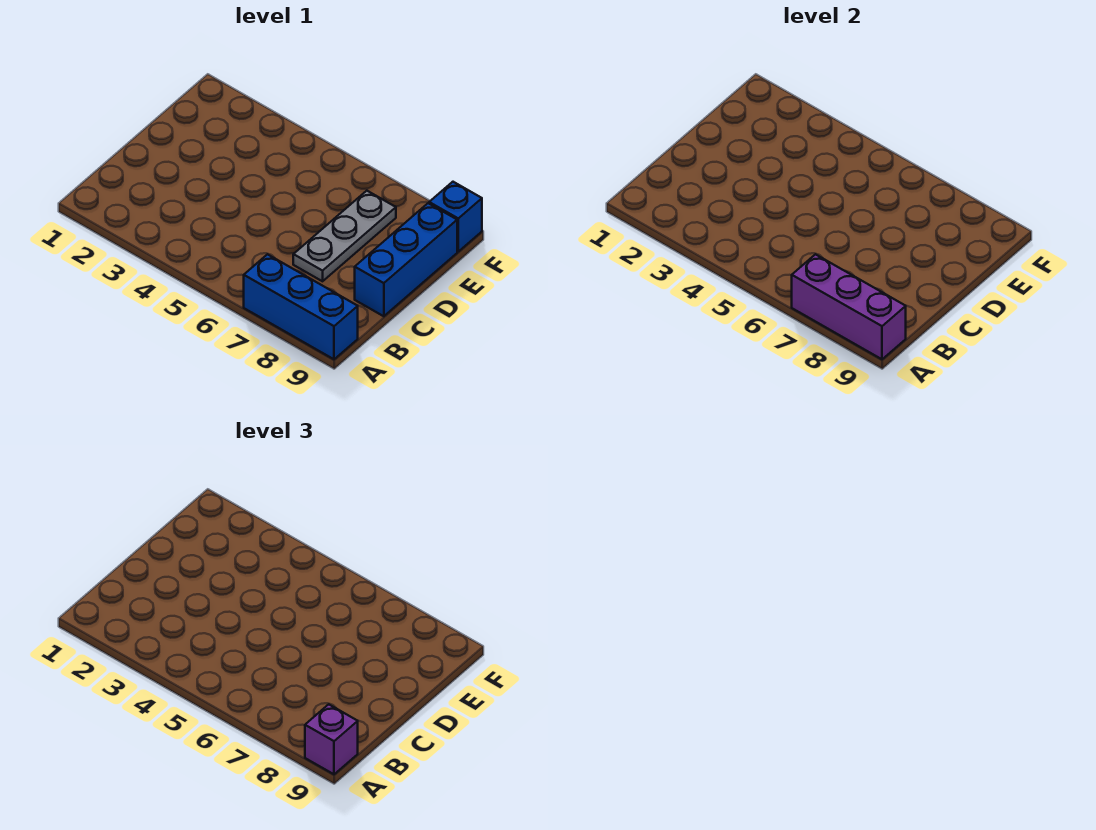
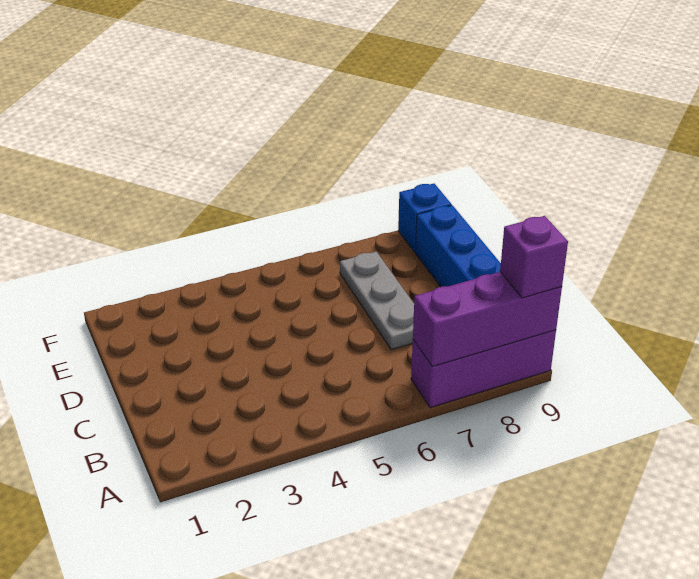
blue brick A7:A9 level 1 -> purple brick A7:A9 level 1

